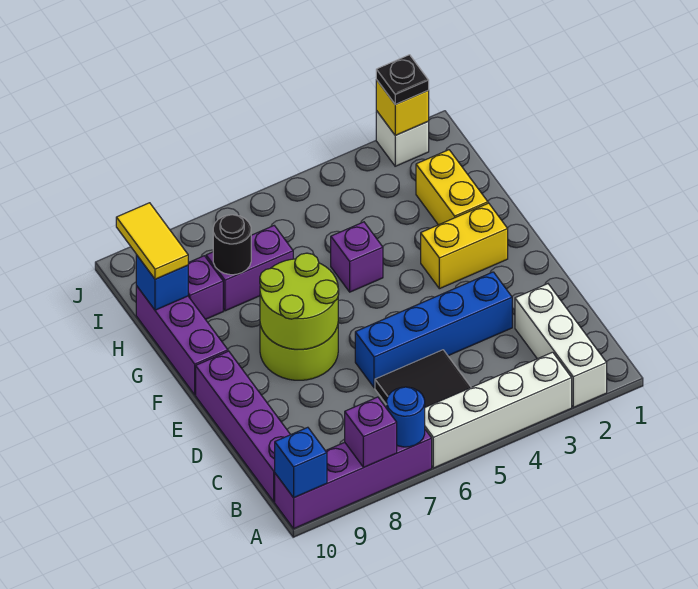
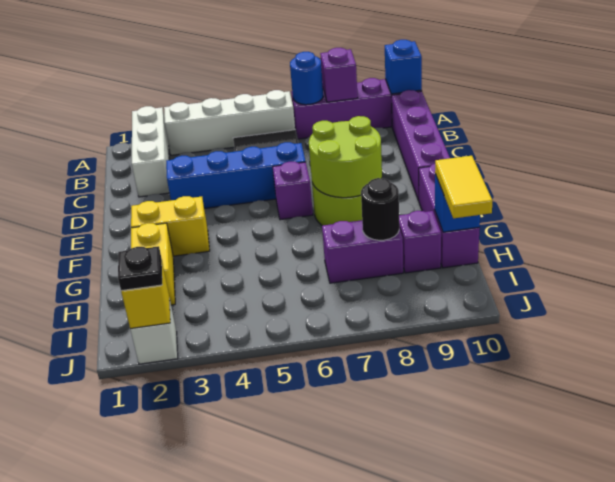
purple brick G5 level 1 -> purple brick E6 level 1

